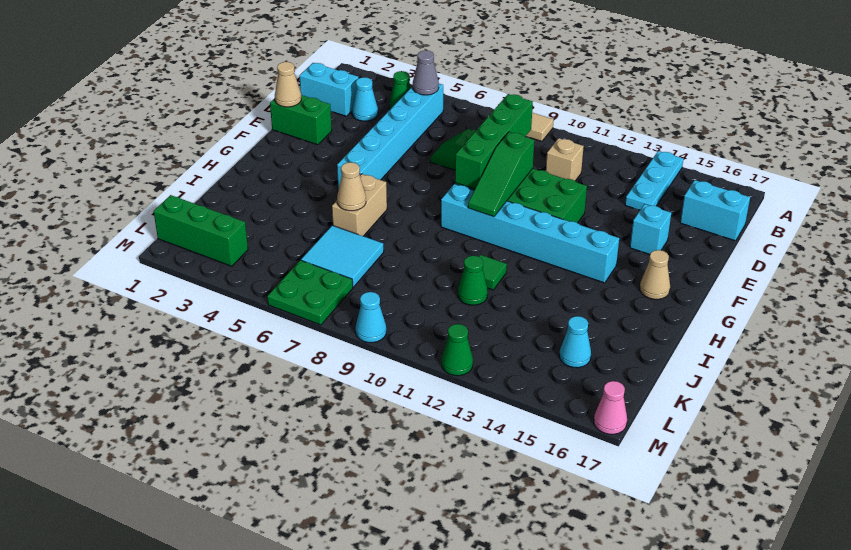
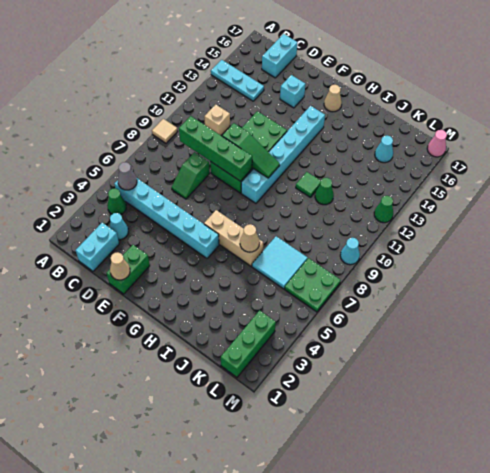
tan brick H6:I6 level 1 -> tan brick G6:I6 level 1

